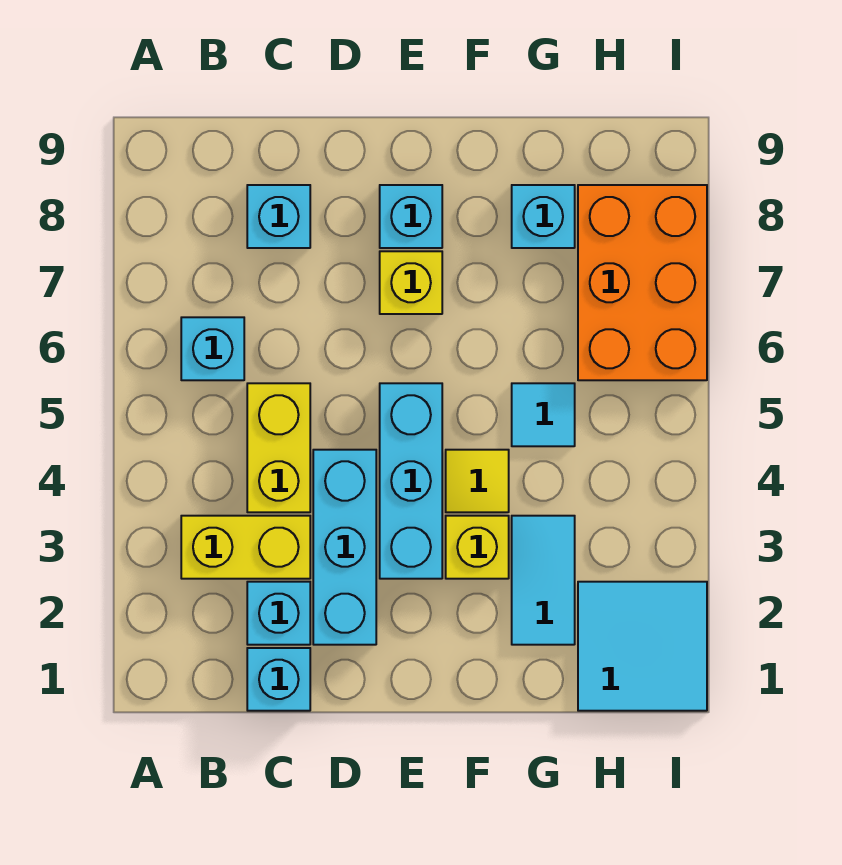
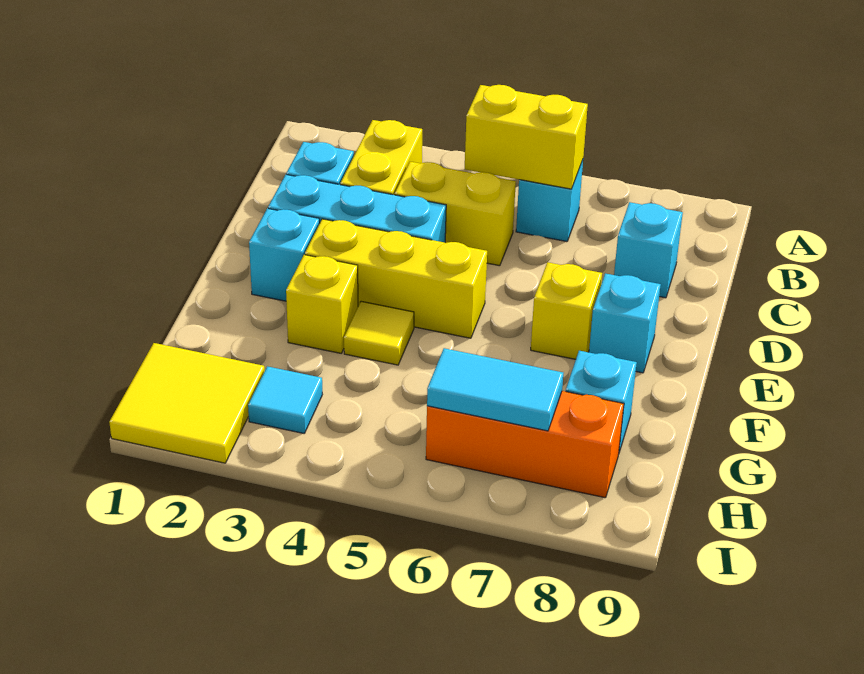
none -> yellow brick B5:B6 level 2
cyan brick C1 level 1 -> cyan brick E2 level 1
cyan brick E3:E5 level 1 -> yellow brick E3:E5 level 1
cyan tile G2:G3 level 1 -> cyan tile H6:H7 level 2
cyan tile G5 level 1 -> cyan tile H3 level 1
cyan tile H1:I2 level 1 -> yellow tile H1:I2 level 1
orange brick H6:I8 level 1 -> orange brick H6:H8 level 1

